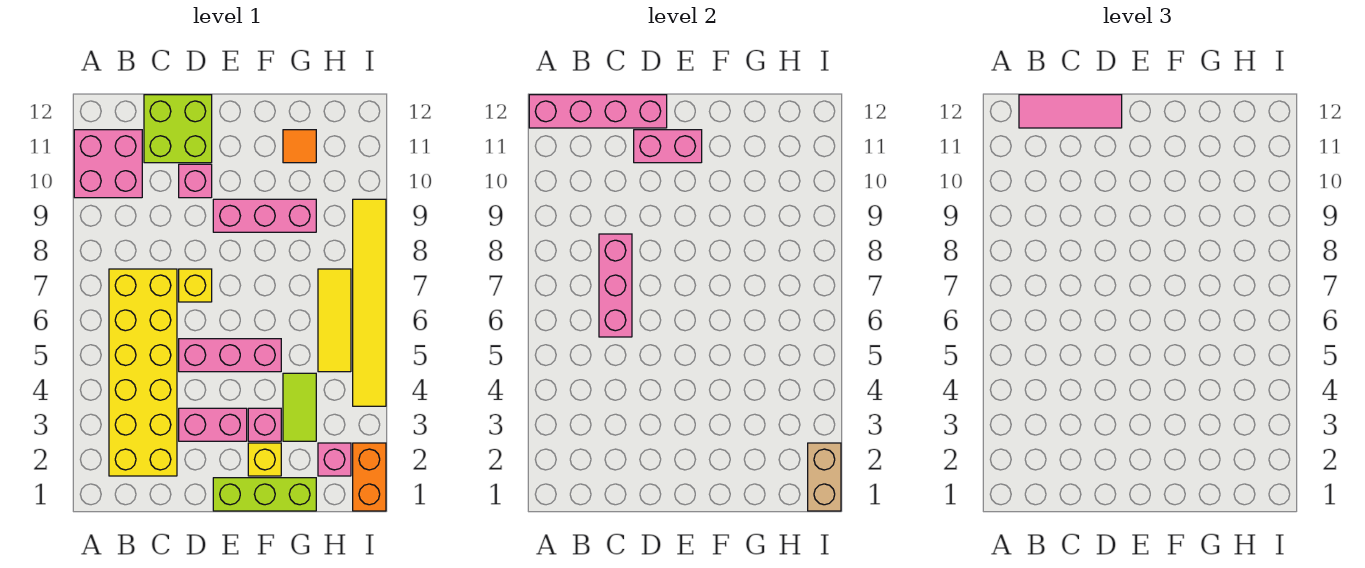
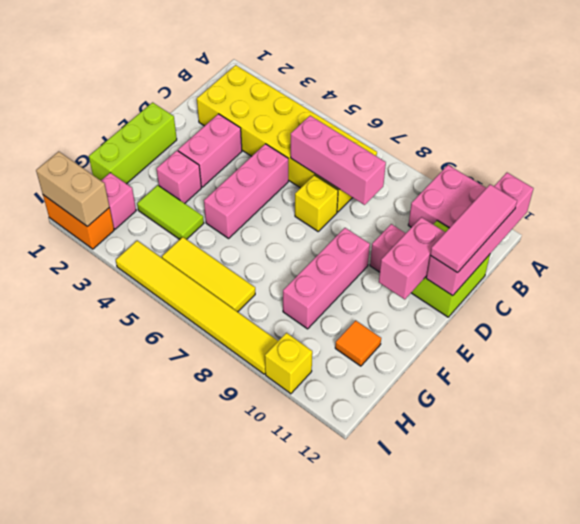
yellow brick F2 level 1 -> yellow brick I10 level 1

